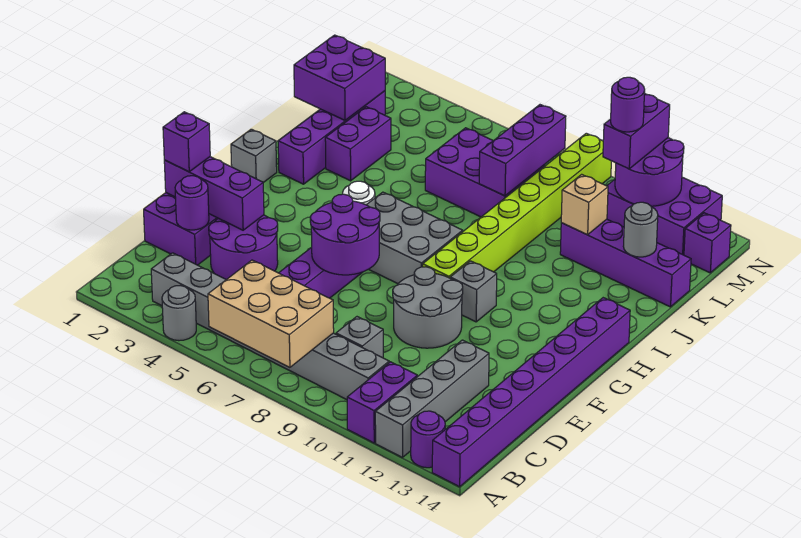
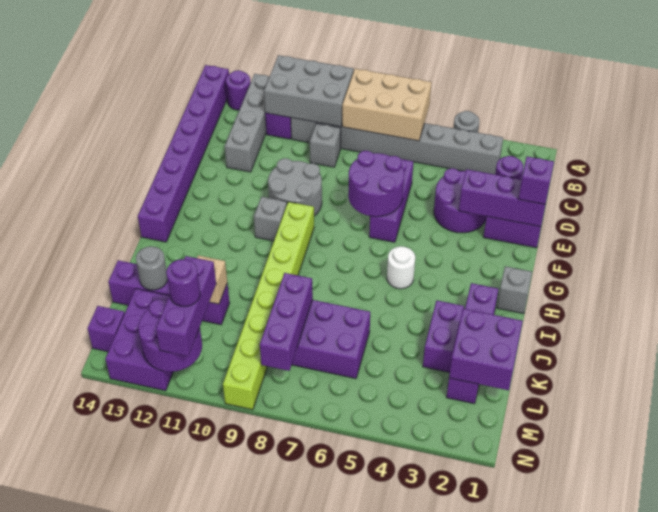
grey brick G6:H8 level 1 -> grey brick A9:B11 level 2
purple brick M11:N13 level 1 -> purple brick L12:N13 level 1
purple brick M11:N11 level 3 -> purple brick L11:N11 level 3

